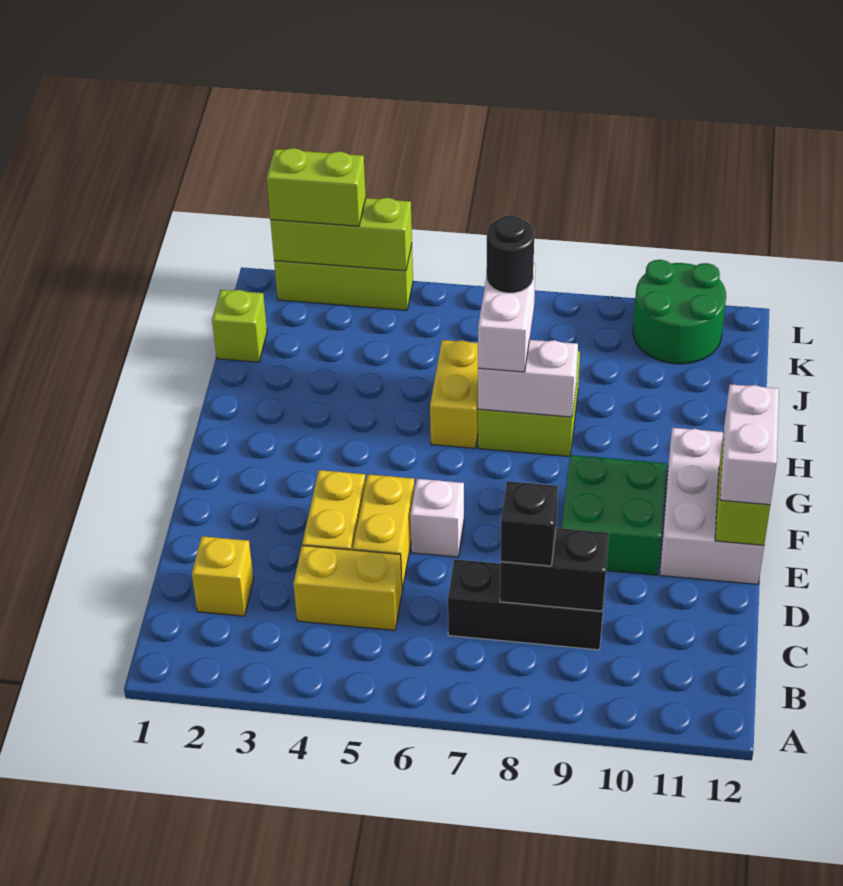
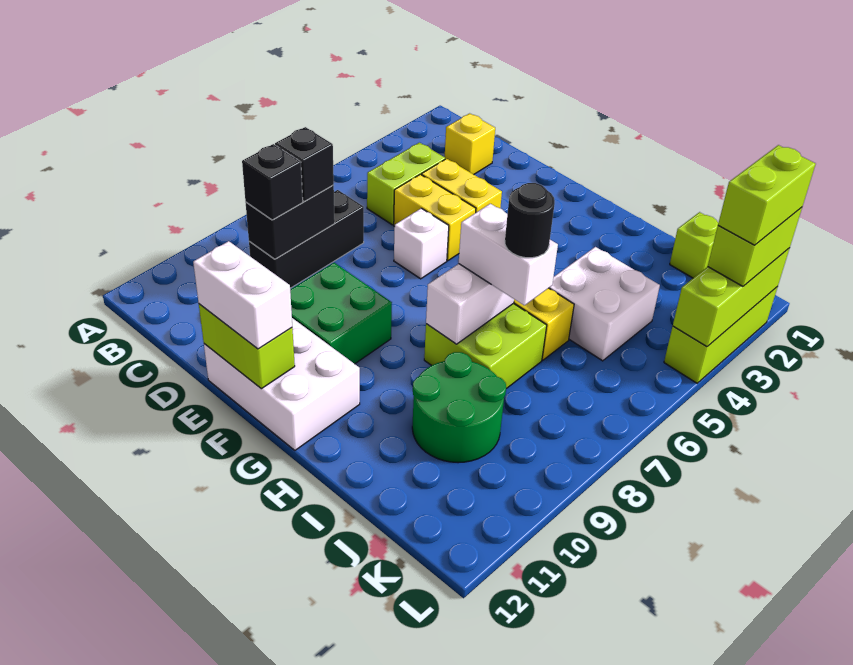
yellow brick C4:C5 level 1 -> lime brick C4:C5 level 1
none -> black brick C9 level 3
none -> white brick I4:J5 level 1
green round brick K10:L11 level 1 -> green round brick I9:J10 level 1
none -> lime brick L2:L3 level 4

